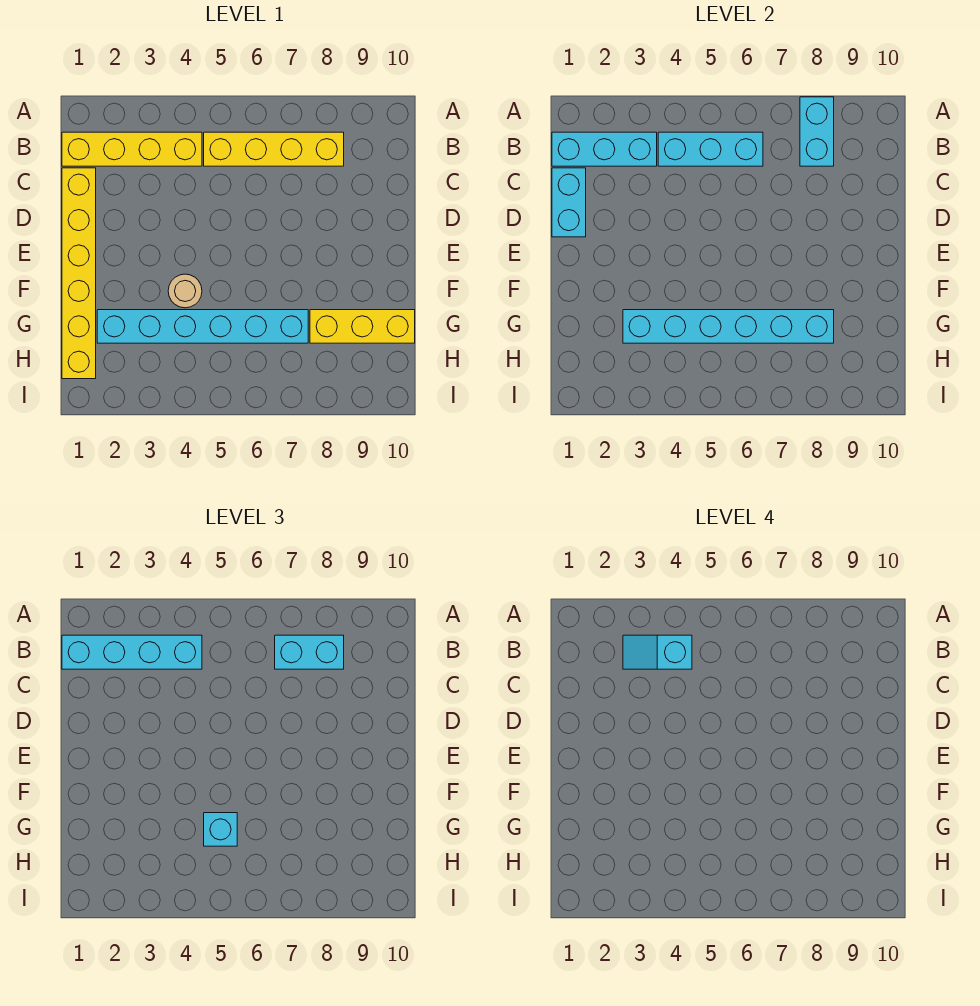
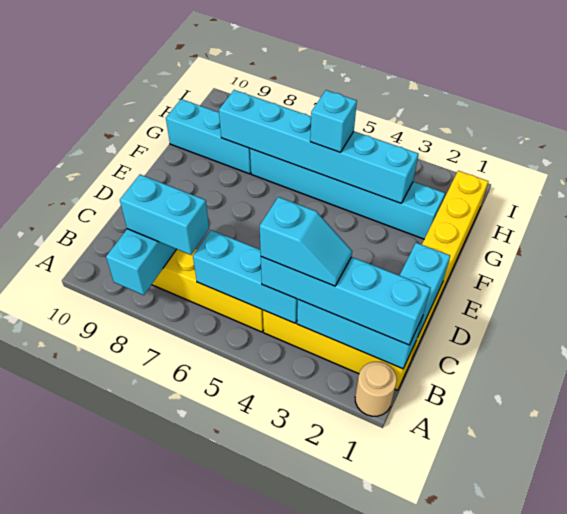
tan round brick F4 level 1 -> tan round brick A1 level 1
yellow brick G8:G10 level 1 -> cyan brick G8:G10 level 1

